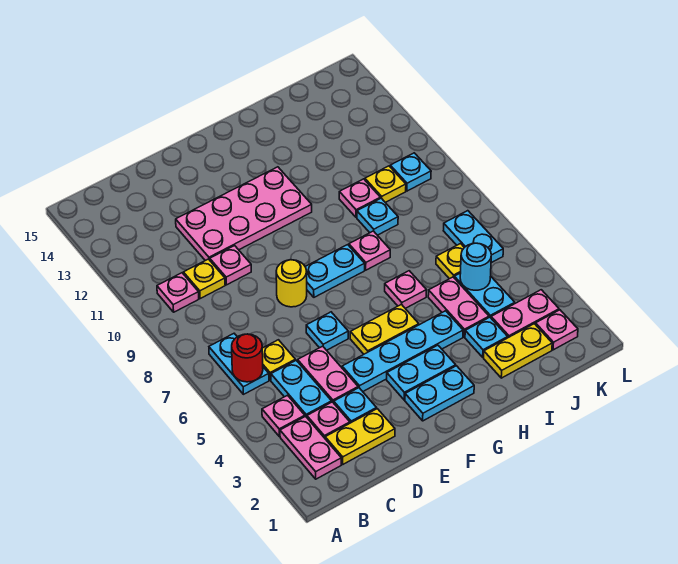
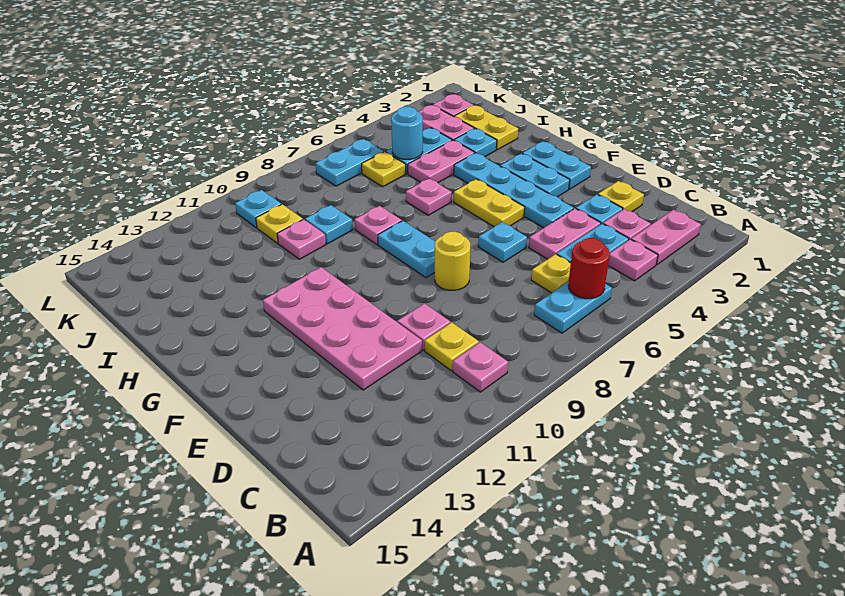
yellow plate C2:D2 level 1 -> yellow plate D2 level 1

